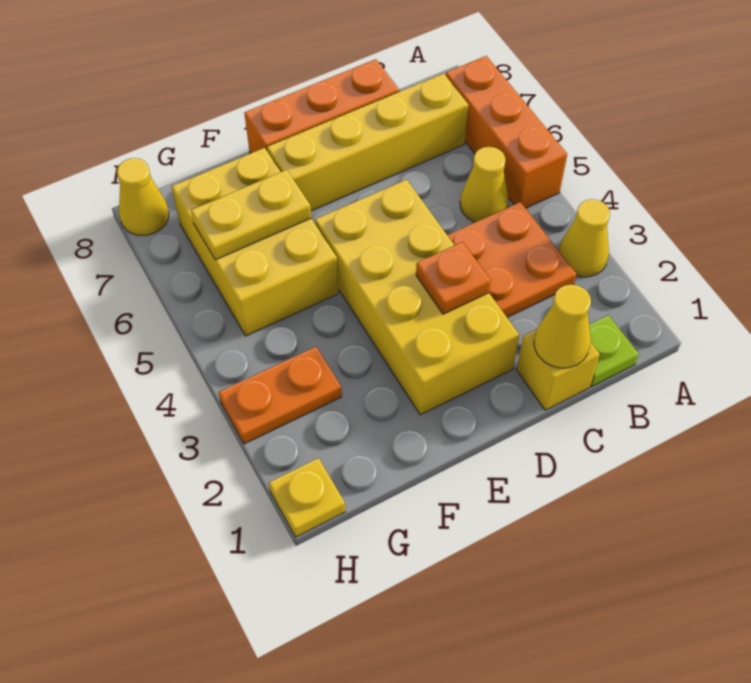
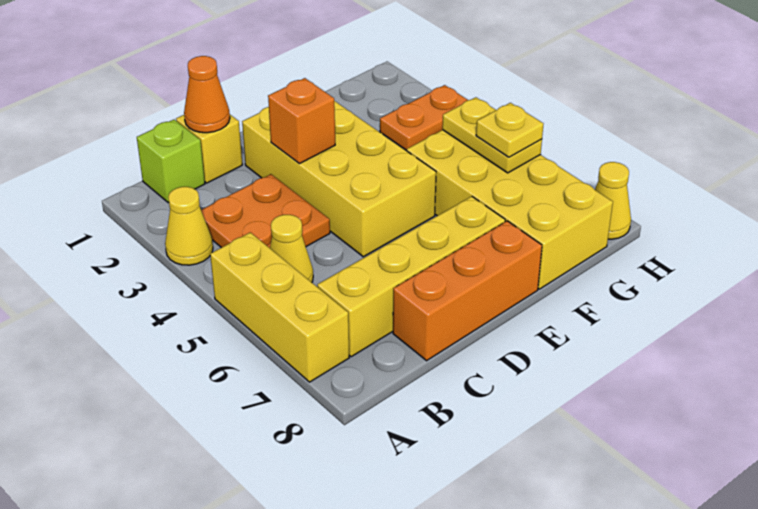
orange brick A5:A7 level 1 -> yellow brick A5:A7 level 1
lime plate B1 level 1 -> lime brick B1 level 1
yellow cone C1 level 2 -> orange cone C1 level 2
orange plate D3 level 2 -> orange brick D3 level 2
yellow brick F5:G7 level 1 -> yellow brick F5:G8 level 1
yellow plate F6:G6 level 2 -> yellow plate G5:G6 level 2
yellow plate H1 level 1 -> yellow plate G6 level 3

